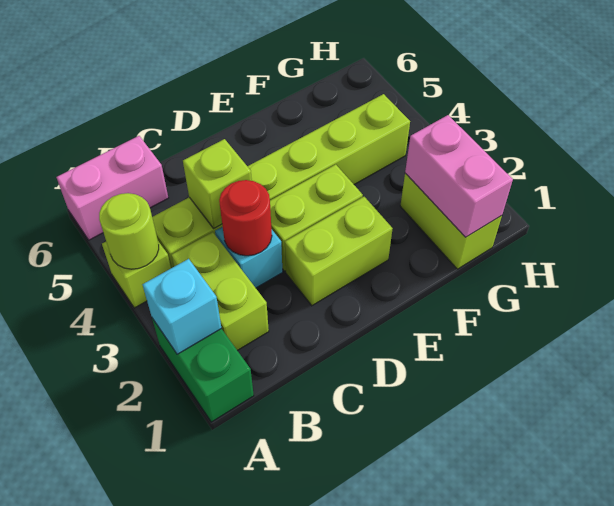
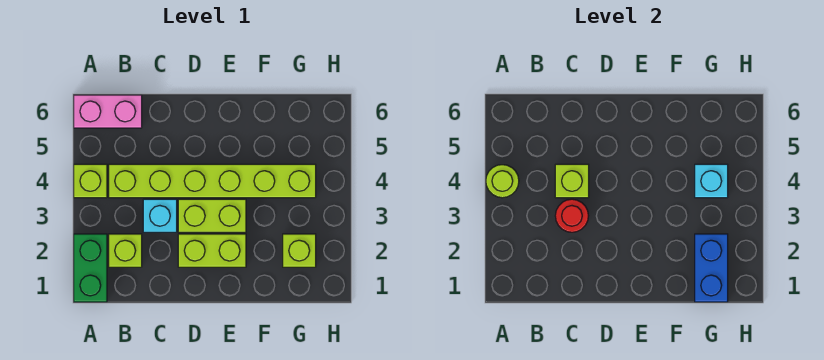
cyan brick A2 level 2 -> cyan brick G4 level 2
lime brick B2:B3 level 1 -> lime brick B2 level 1
lime brick G1:G2 level 1 -> lime brick G2 level 1
pink brick G1:G2 level 2 -> blue brick G1:G2 level 2

